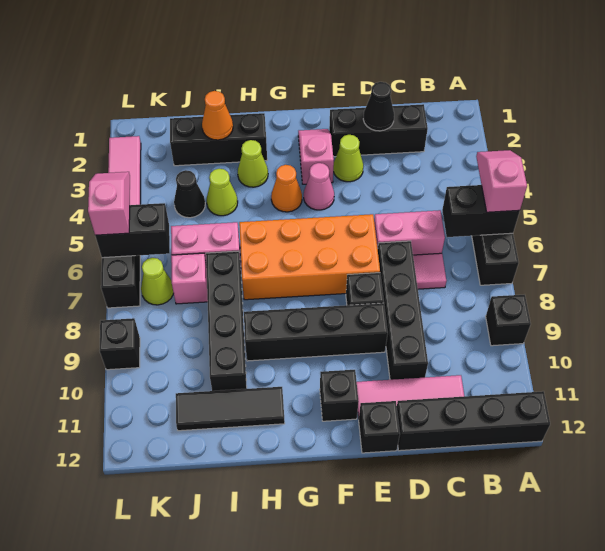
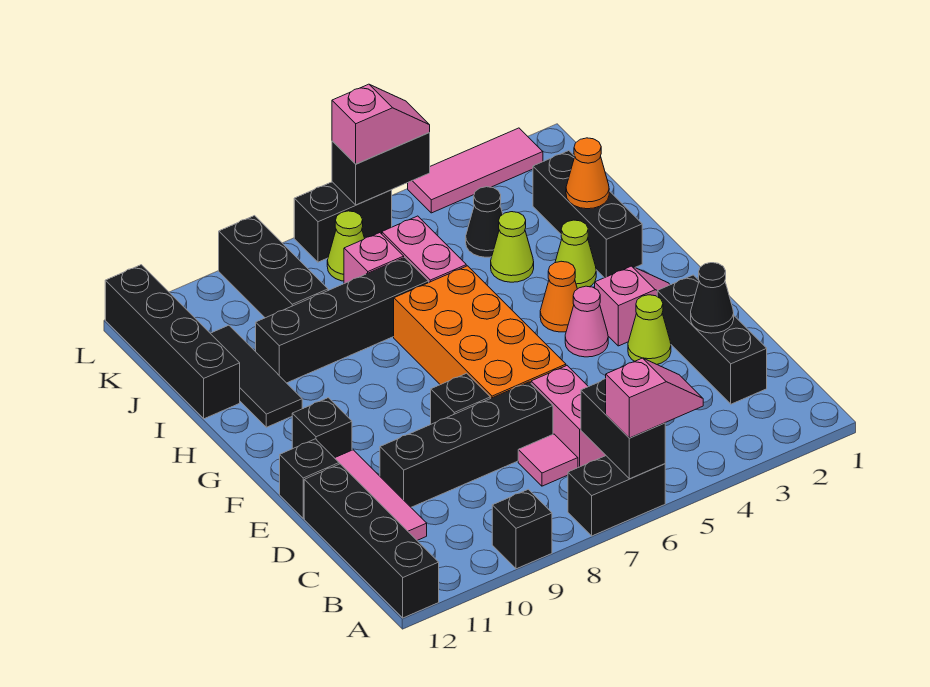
black brick E9:H9 level 1 -> black brick I12:L12 level 1
black brick K6:L6 level 2 -> black brick L5:L6 level 2
black brick L9 level 1 -> black brick J9:L9 level 1

